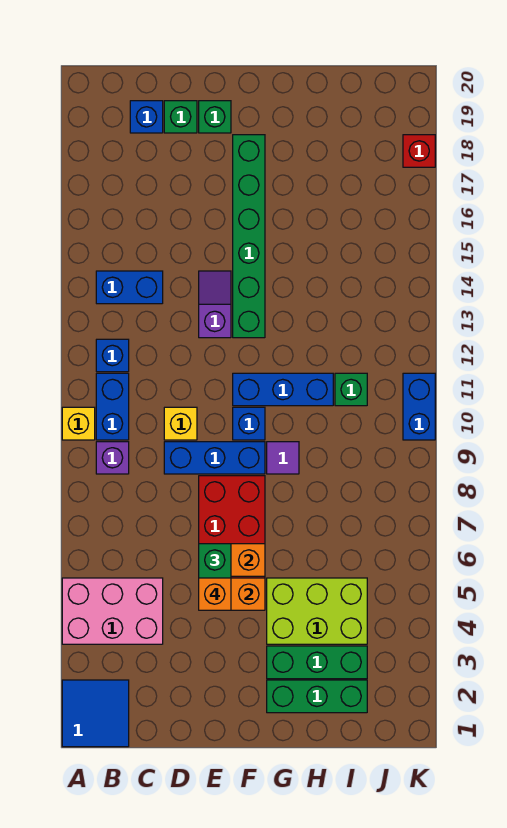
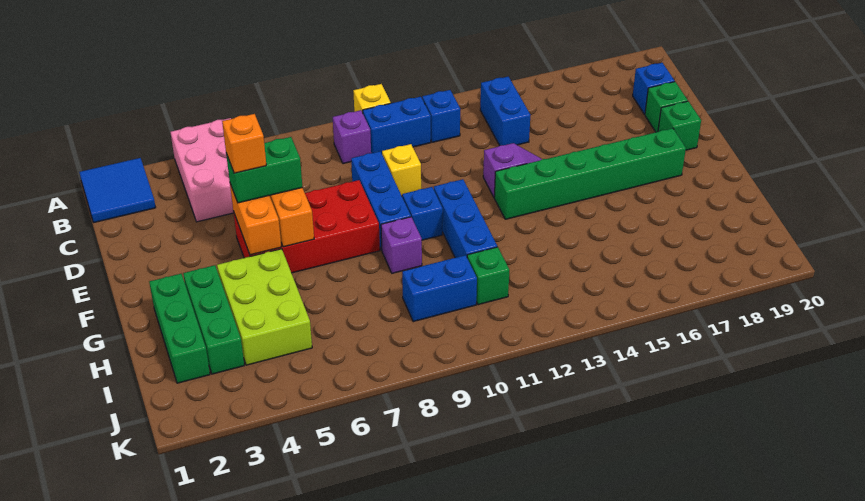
purple tile G9 level 1 -> purple brick G9 level 1
blue brick K10:K11 level 1 -> blue brick I9:I10 level 1
red brick K18 level 1 -> none

